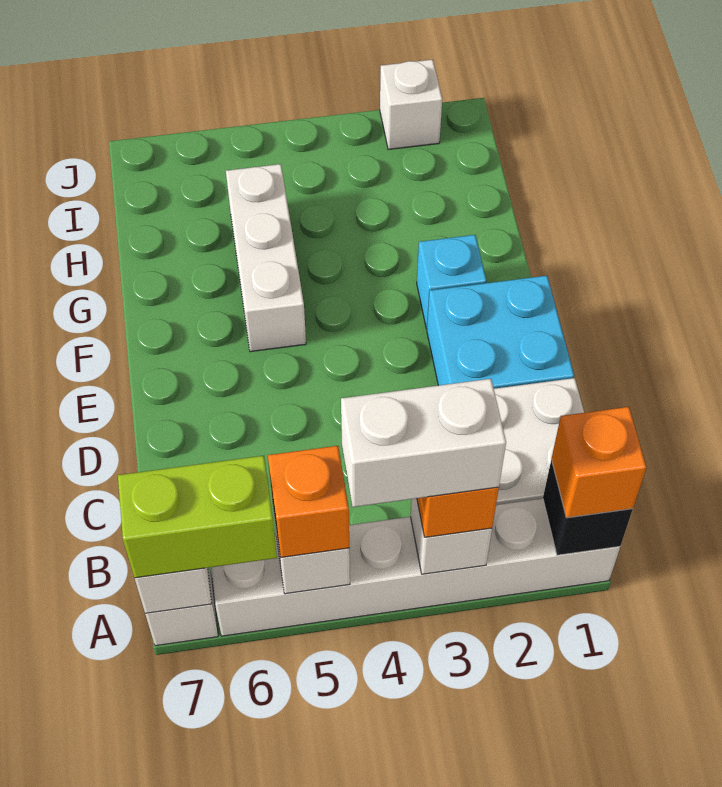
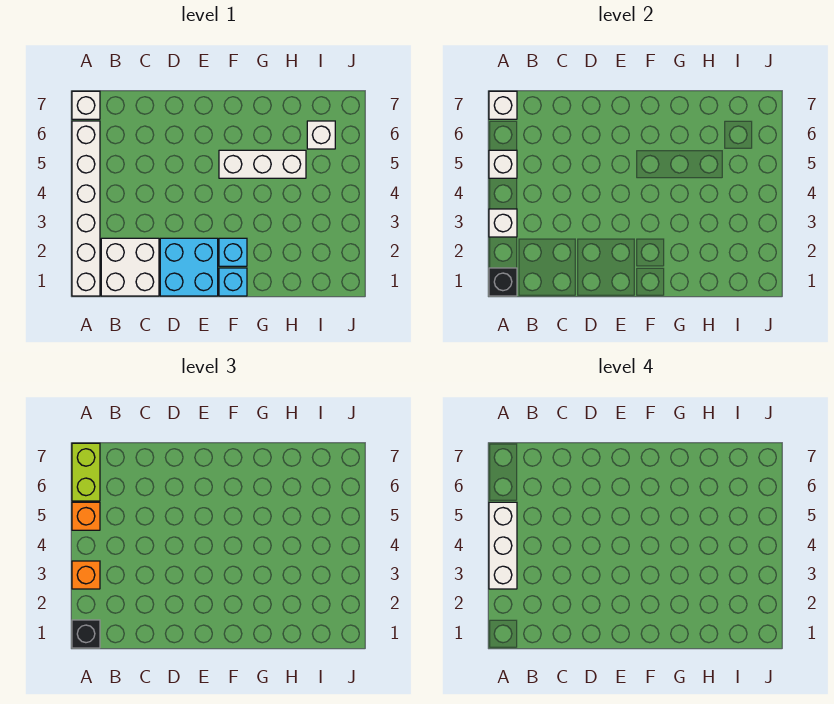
orange brick A1 level 3 -> black brick A1 level 3
white brick A3:A4 level 4 -> white brick A3:A5 level 4
none -> cyan brick F1 level 1
white brick J2 level 1 -> white brick I6 level 1

